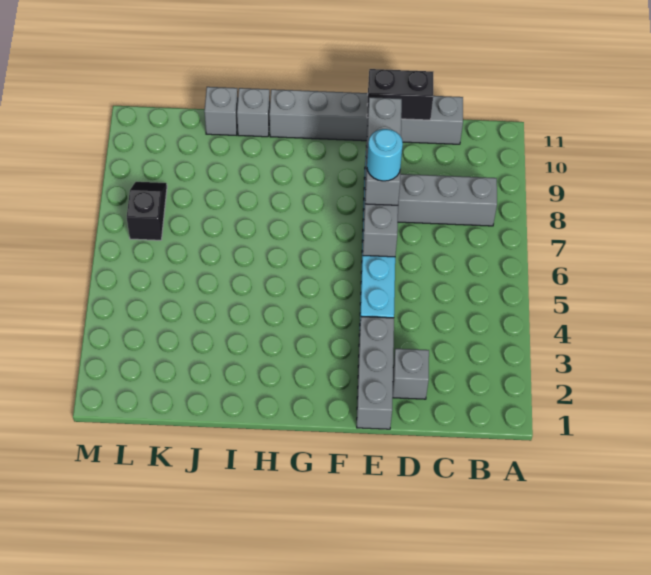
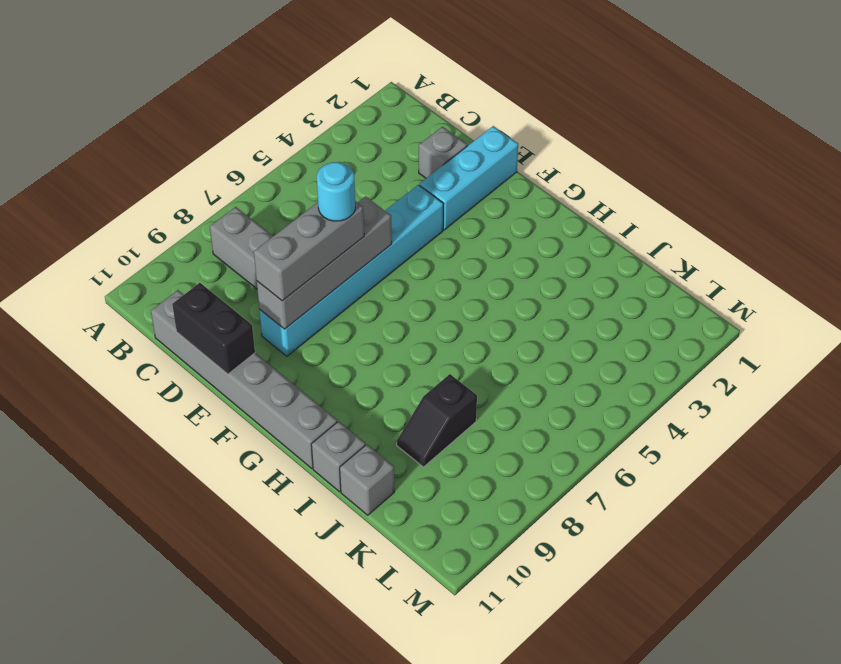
grey brick E1:E3 level 1 -> cyan brick E1:E3 level 1
black slope L7:L8 level 1 top 7 -> black slope J8:J9 level 1 top 8

